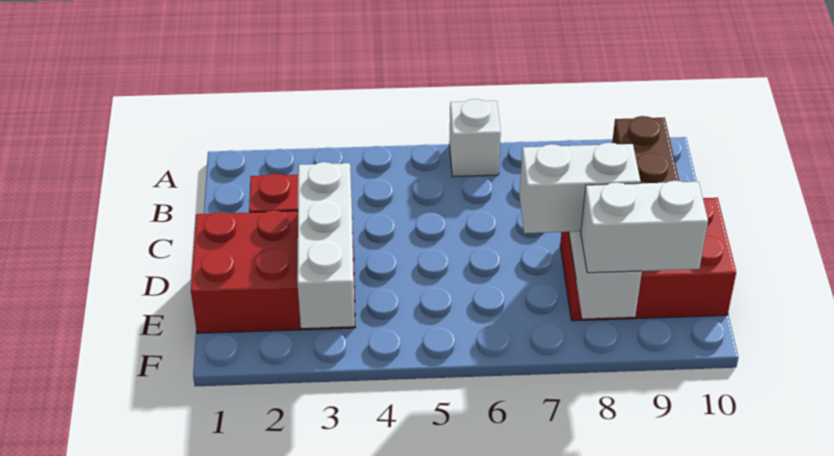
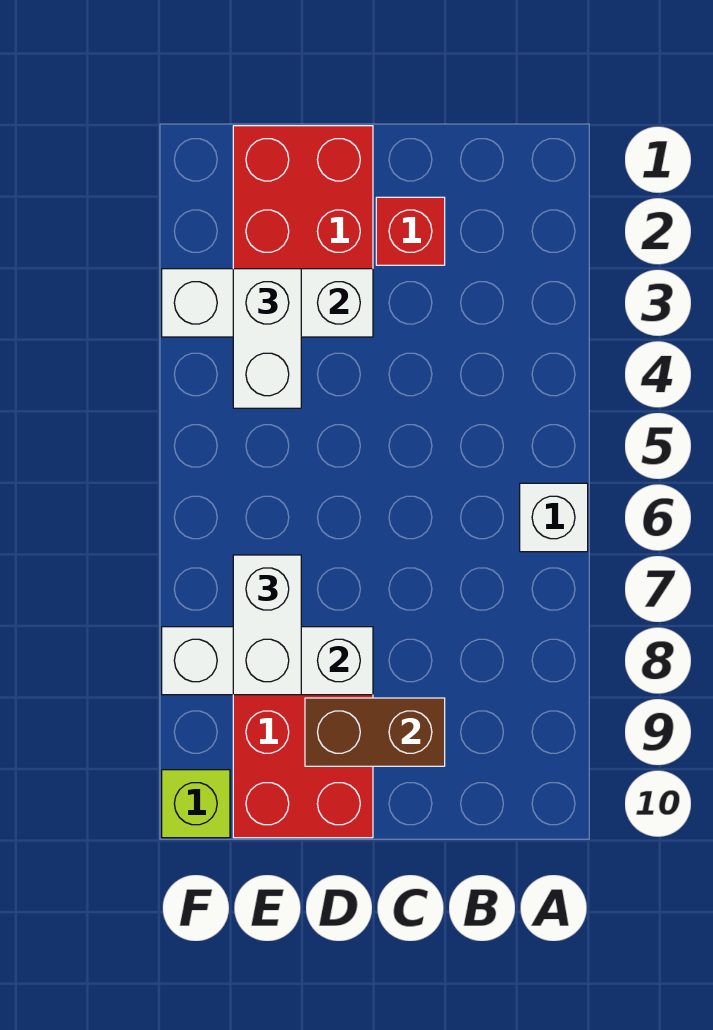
white brick F8:F9 level 3 -> white brick E3:E4 level 3
none -> lime brick F10 level 1

